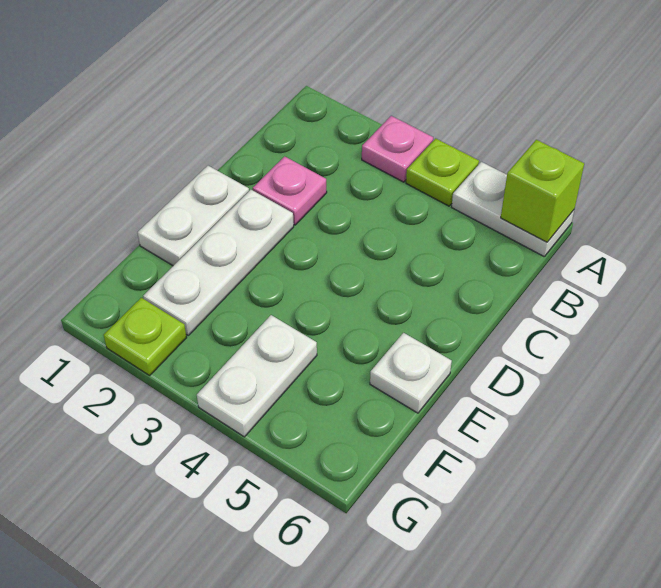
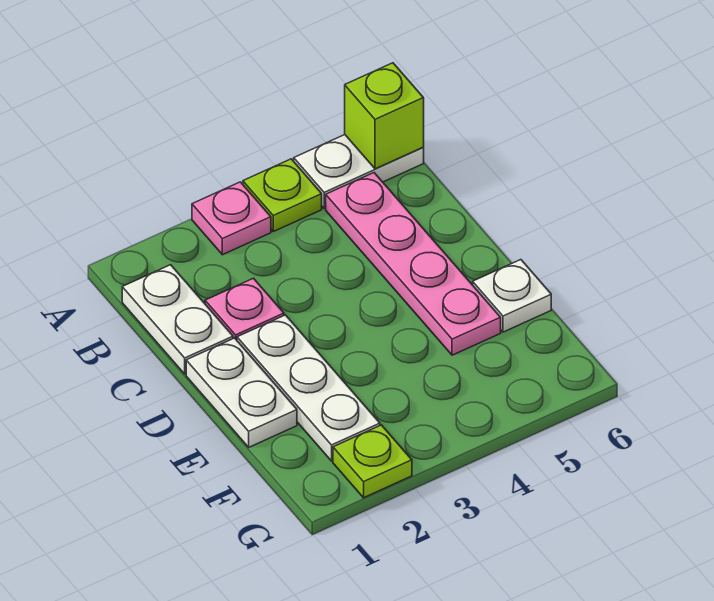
none -> pink plate B5:E5 level 1
white plate F4:G4 level 1 -> white plate B1:C1 level 1

